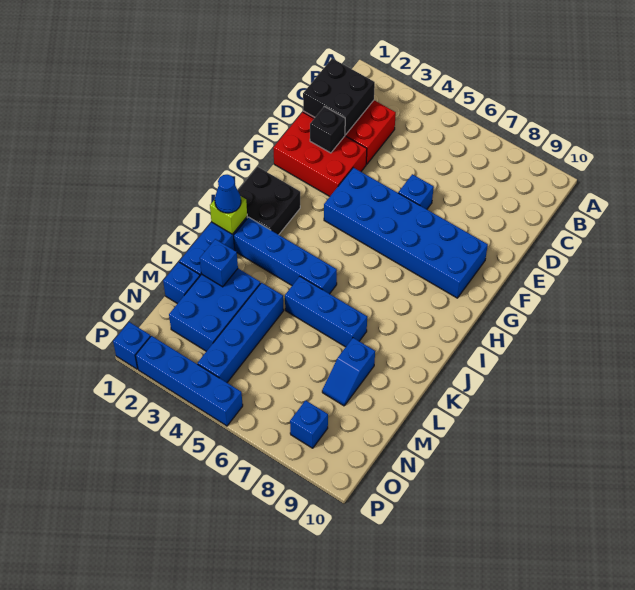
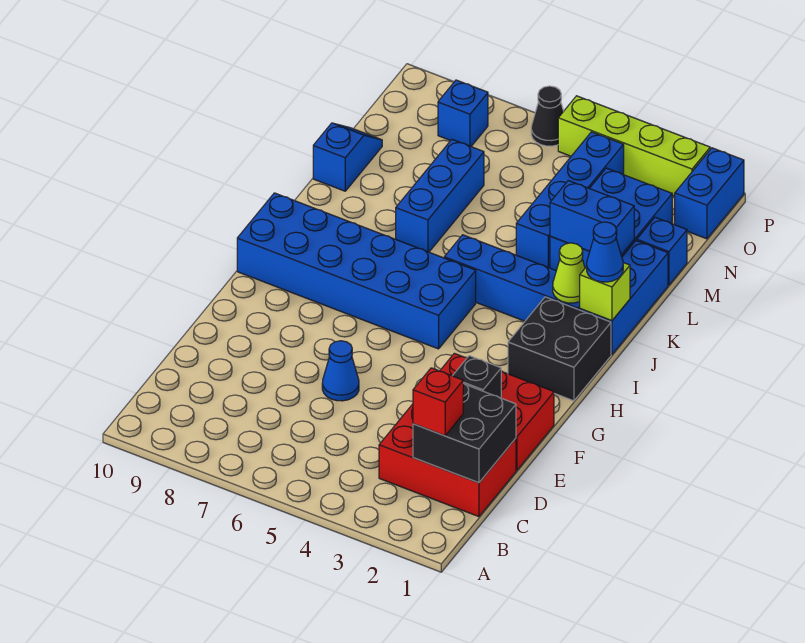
none -> red brick C2 level 3
blue brick E6 level 1 -> blue cone E6 level 1
blue brick F4:G9 level 1 -> blue brick H5:I10 level 1
none -> lime cone J2 level 2
blue brick K5:K7 level 1 -> blue brick K7:M7 level 1
blue brick L2 level 2 -> blue brick L2:L3 level 2
blue slope L8:M8 level 1 top L -> blue slope L10:M10 level 1 top L
blue brick P1 level 1 -> blue brick O1:P1 level 1
blue brick P2:P5 level 1 -> lime brick P2:P5 level 1
none -> black cone P6 level 1

